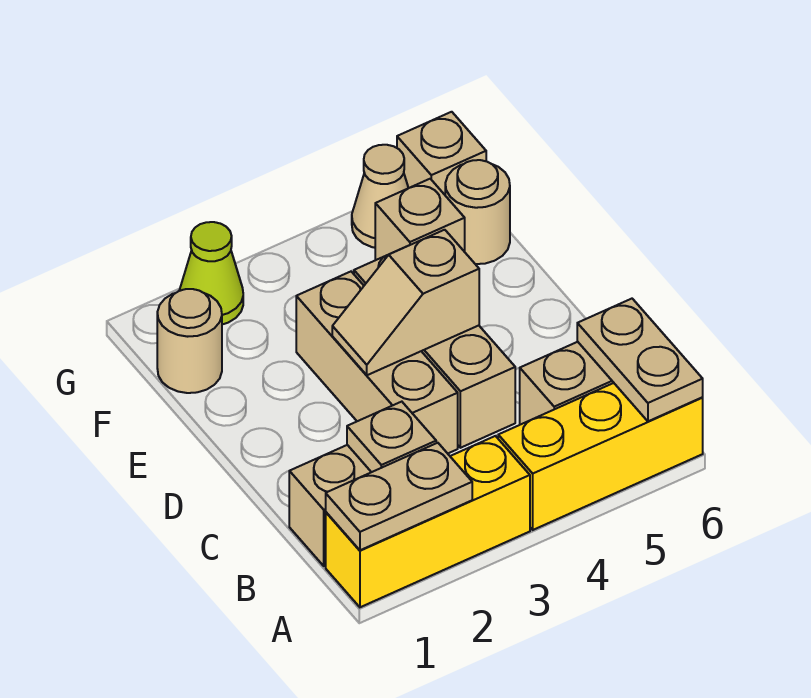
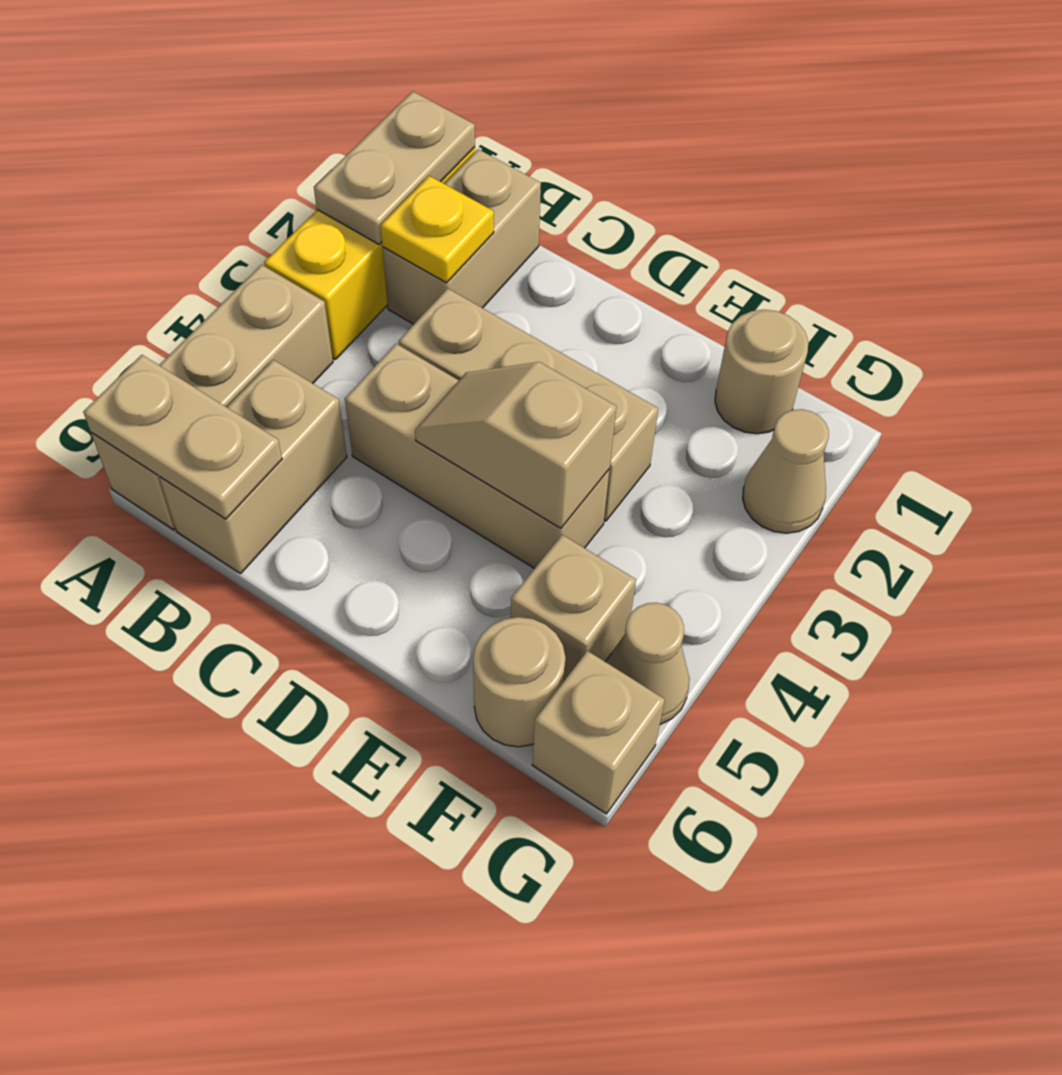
yellow brick A4:A6 level 1 -> tan brick A4:A6 level 1
tan plate B2 level 2 -> yellow plate B2 level 2
tan slope D3:D4 level 2 top 4 -> tan slope D4:E4 level 2 top E
lime cone G2 level 1 -> tan cone G2 level 1

